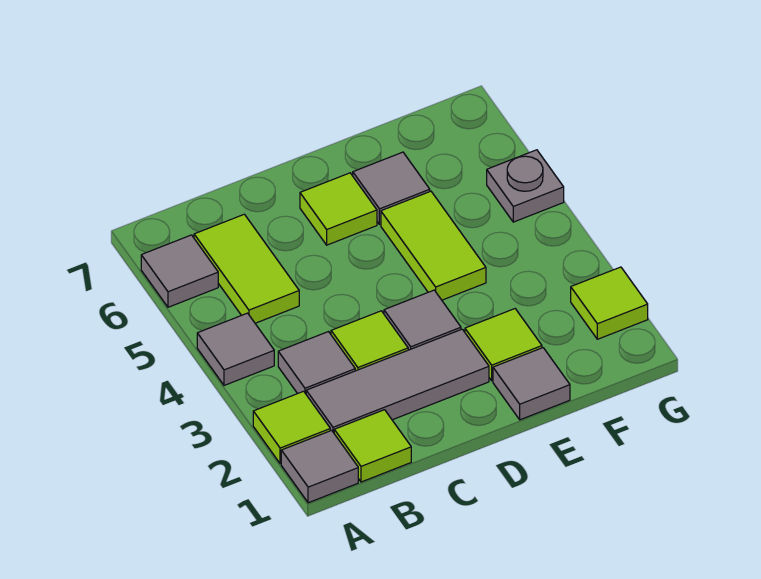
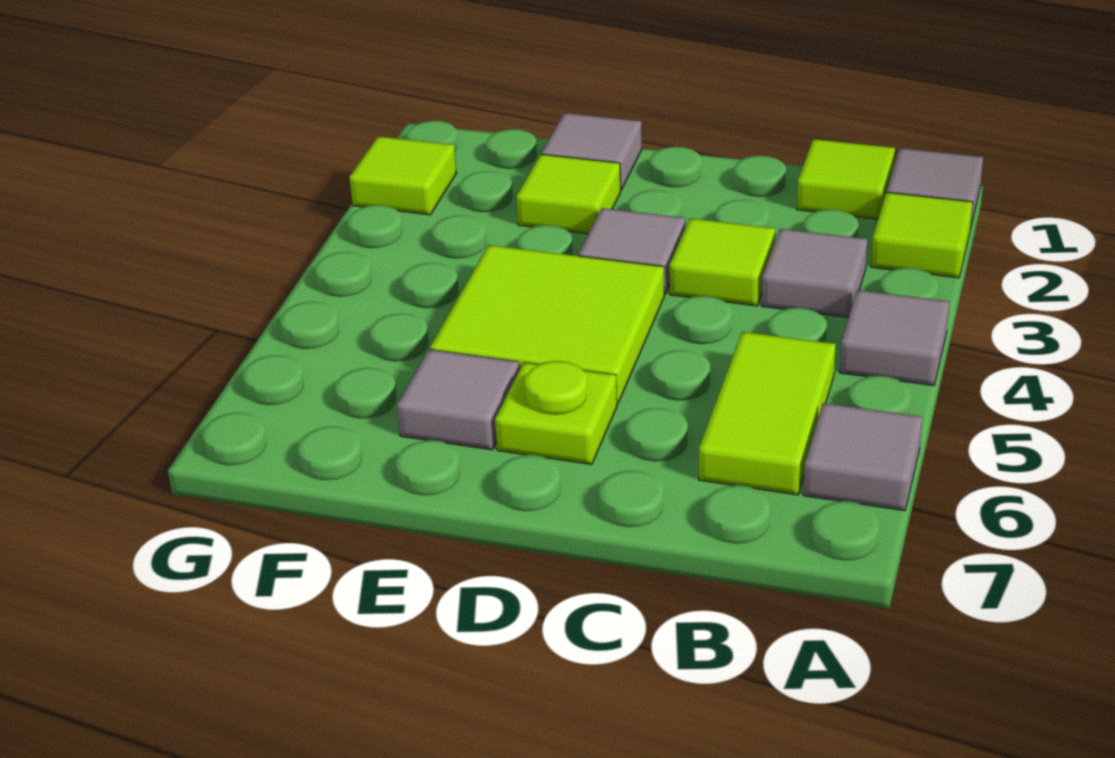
grey tile B2:D2 level 1 -> none
lime tile D6 level 1 -> lime plate D6 level 1
lime tile E4:E5 level 1 -> lime tile D4:E5 level 1
grey plate G5 level 1 -> none

